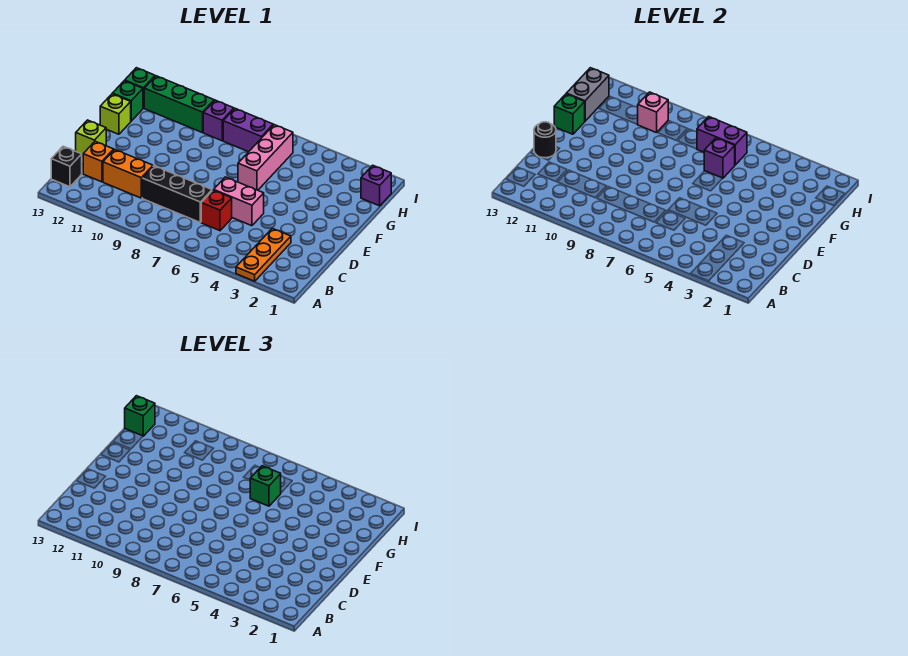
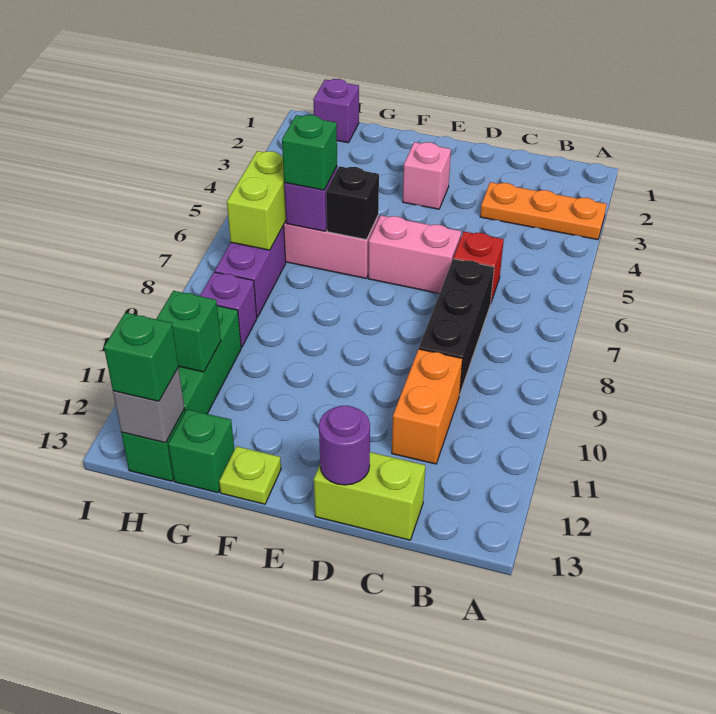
black brick B13 level 1 -> black brick F6 level 2
orange brick C12 level 1 -> none
pink brick D5:D6 level 1 -> pink brick D6:E6 level 1
lime brick D13 level 1 -> lime brick C13:D13 level 1
black round brick D13 level 2 -> purple round brick D13 level 2
lime brick F13 level 1 -> lime plate F13 level 1
green brick F13 level 2 -> green brick H11 level 2
grey brick G13:H13 level 2 -> grey brick H13 level 2
purple brick H6:H7 level 2 -> lime brick H6:H7 level 2
pink brick H10 level 2 -> pink brick E3 level 1

